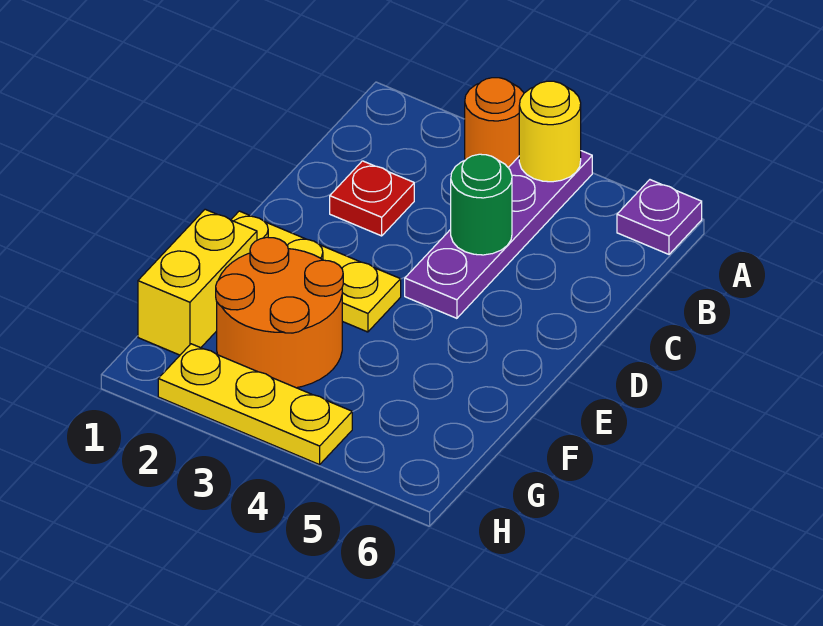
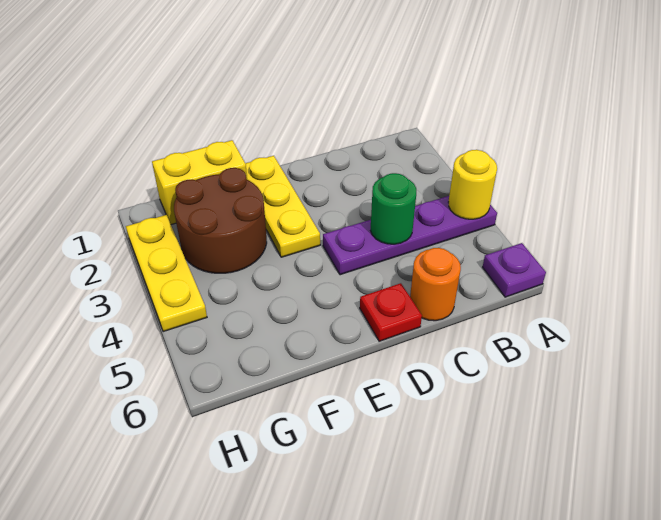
orange round brick A3 level 1 -> orange round brick C6 level 1
red plate C2 level 1 -> red plate D6 level 1
orange round brick F2:G3 level 1 -> brown round brick F2:G3 level 1

